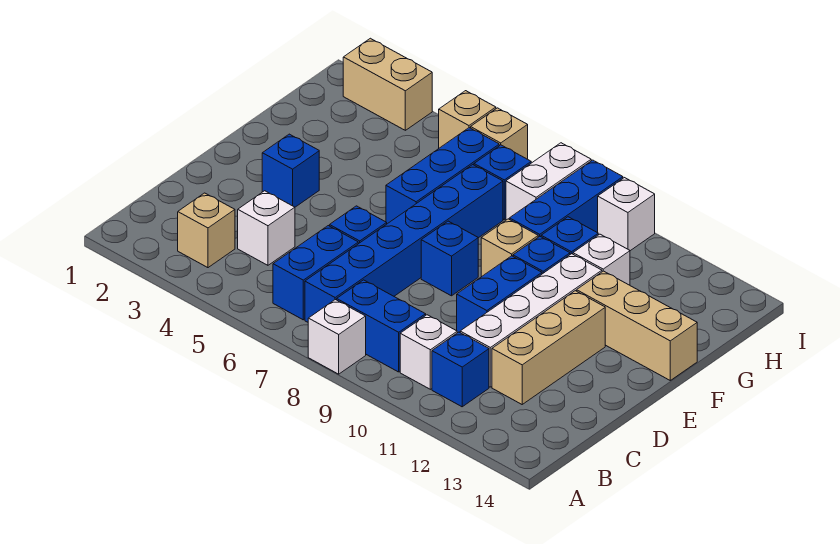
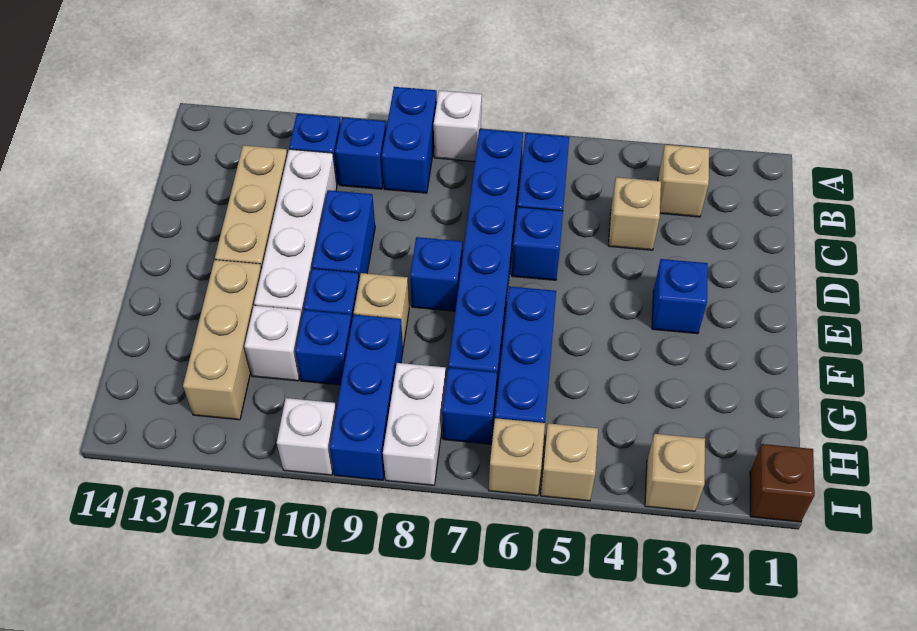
blue brick B8:B9 level 1 -> blue brick A9:B9 level 1
white brick B10 level 1 -> blue brick B10 level 1
white brick C4 level 1 -> tan brick C4 level 1
tan brick F12:F14 level 1 -> tan brick F12:H12 level 1
none -> brown brick I1 level 1
tan brick I2:I3 level 1 -> tan brick I3 level 1

